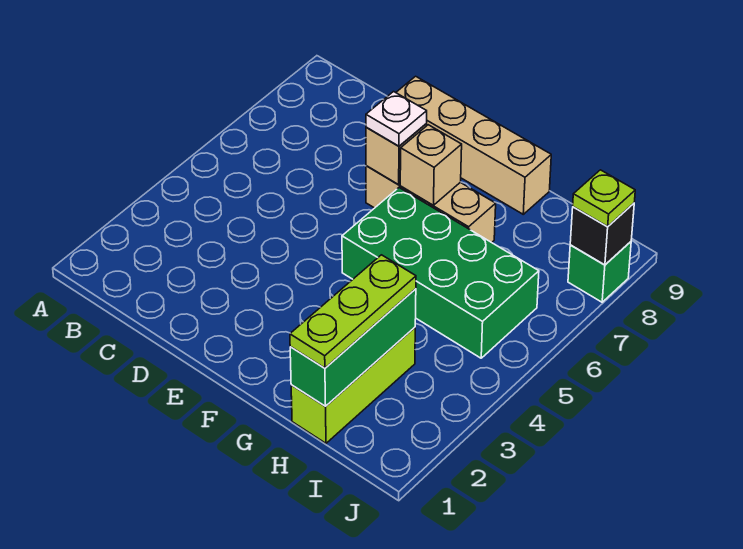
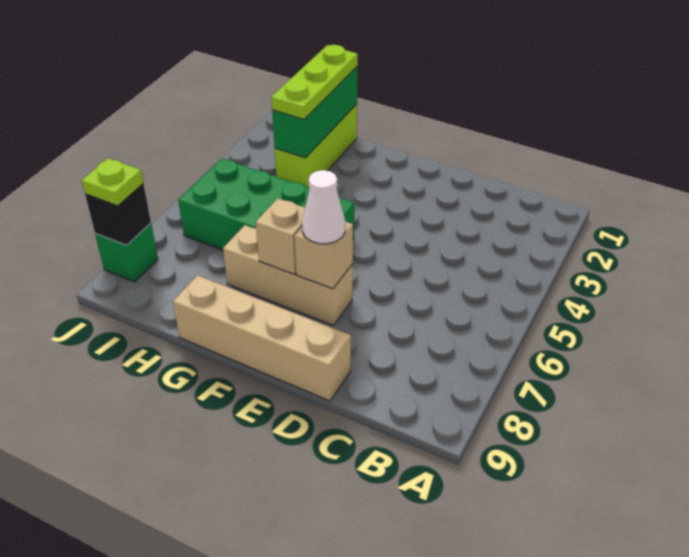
white plate E7 level 3 -> white cone E7 level 3

